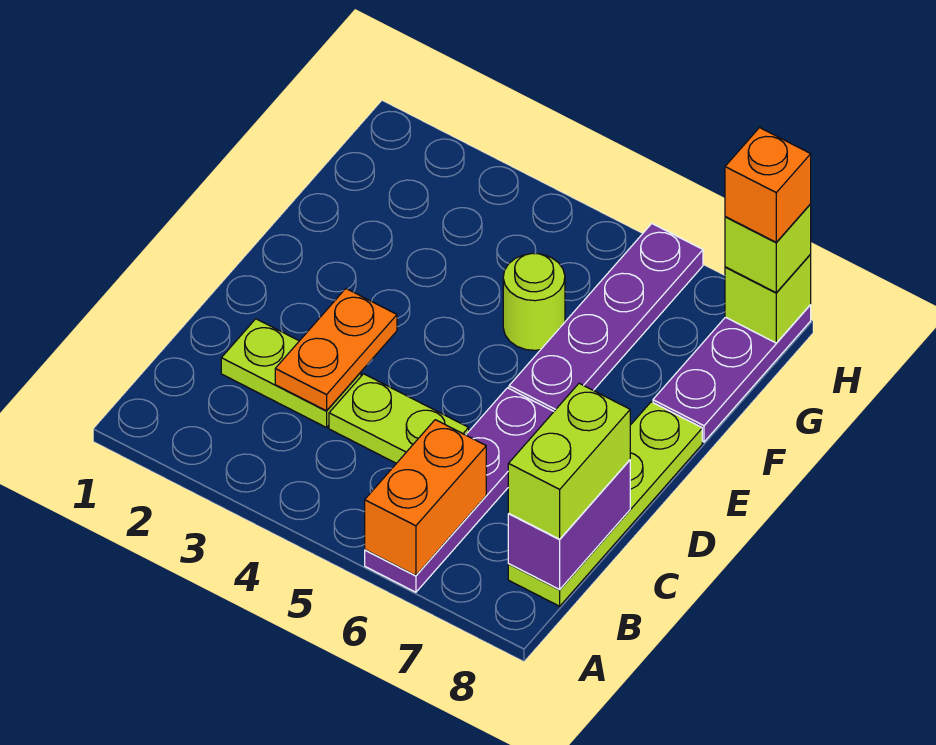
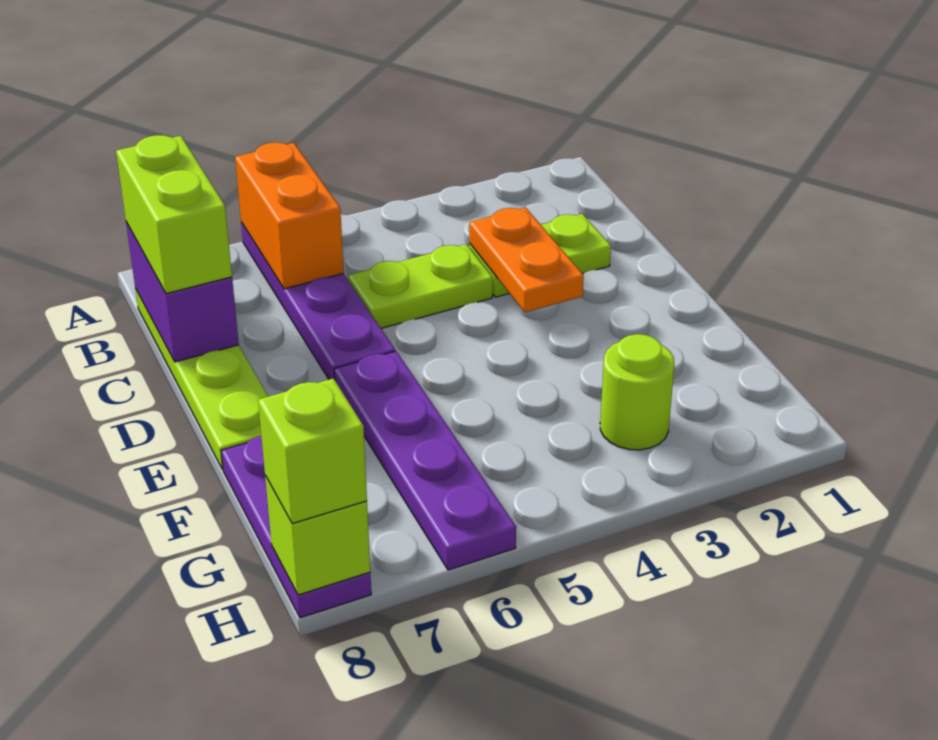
lime round brick F5 level 1 -> lime round brick G3 level 1
orange brick H8 level 4 -> none

